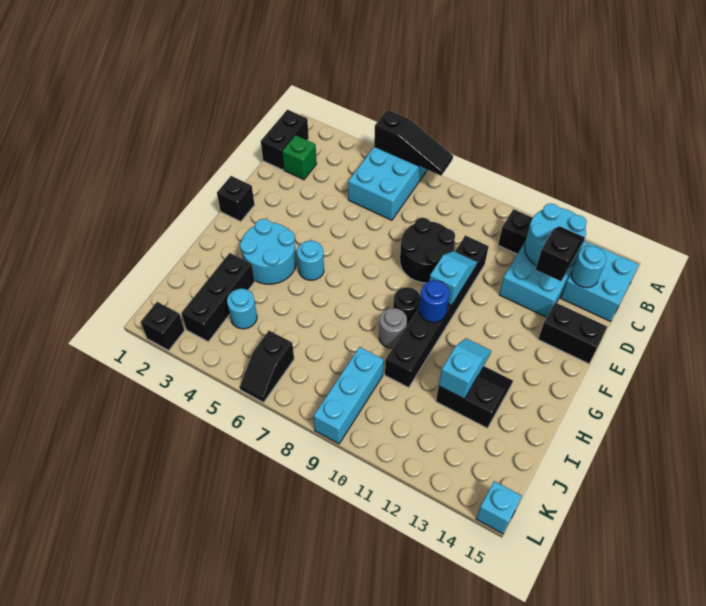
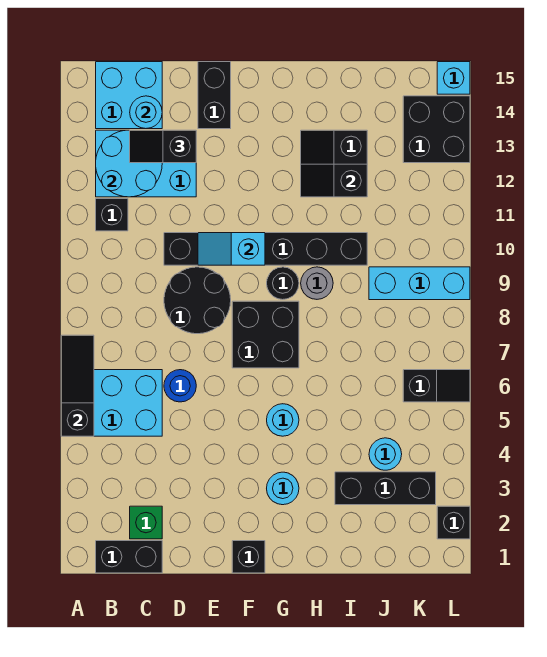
none -> black brick F7:G8 level 1
cyan round brick G3:H4 level 1 -> cyan round brick G3 level 1
blue round brick G10 level 2 -> blue round brick D6 level 1
cyan slope H12:I12 level 2 top I -> black slope H12:I12 level 2 top I
none -> black brick K13:L14 level 1

